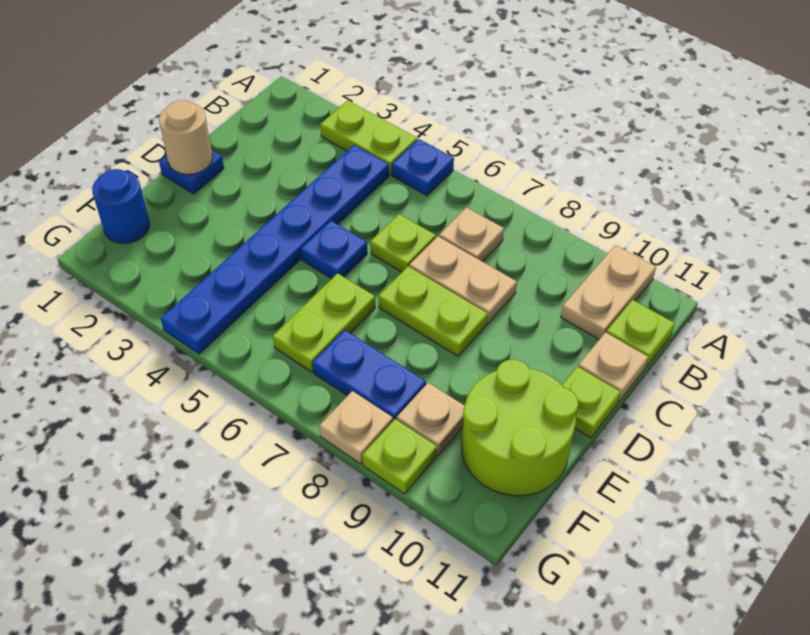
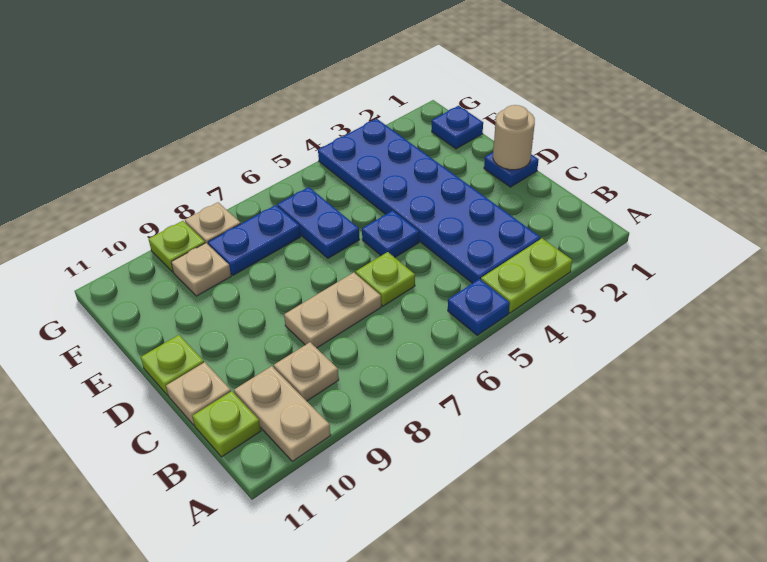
blue plate B4:G4 level 1 -> blue plate B3:G4 level 1
tan plate B7 level 1 -> tan plate B9 level 1
lime plate D7:D8 level 1 -> none
lime plate E6:F6 level 1 -> blue plate E6:F6 level 1
lime round brick E10:F11 level 1 -> none
blue round brick F1 level 1 -> blue plate F1 level 1

